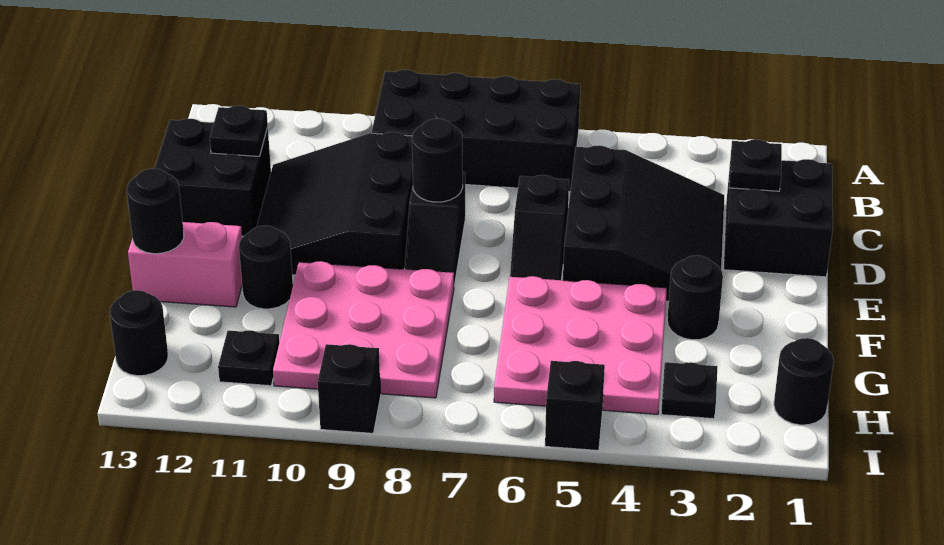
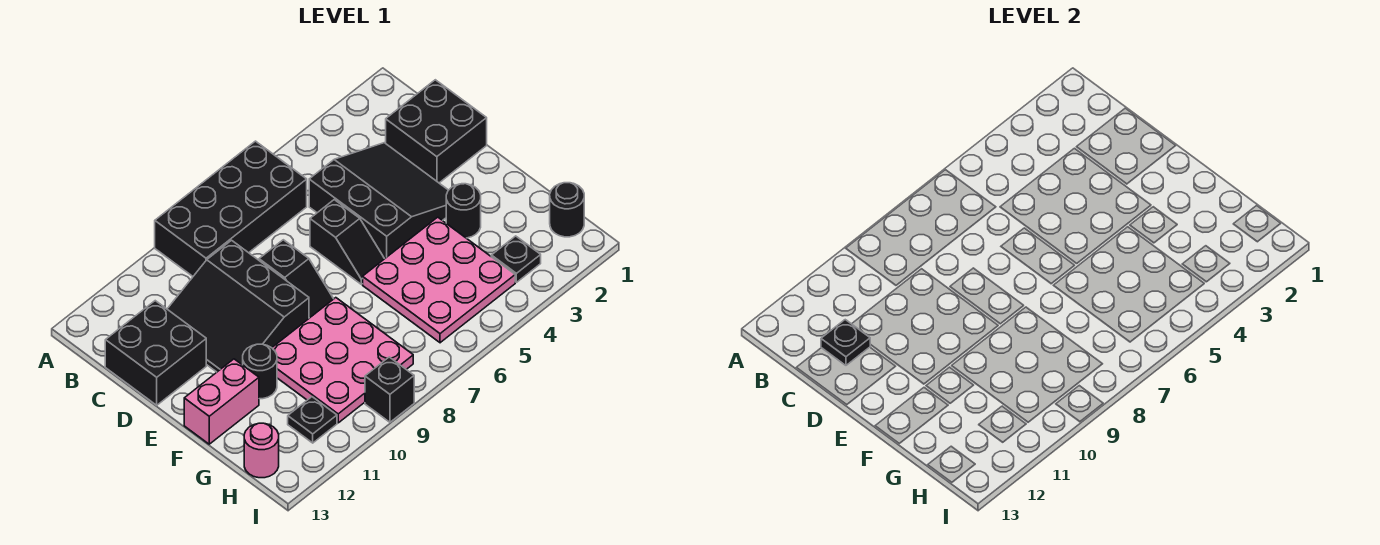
black plate C2 level 2 -> none
black round brick D8 level 2 -> none
black round brick F13 level 2 -> none
black round brick H13 level 1 -> pink round brick H13 level 1
black brick I5 level 1 -> none

